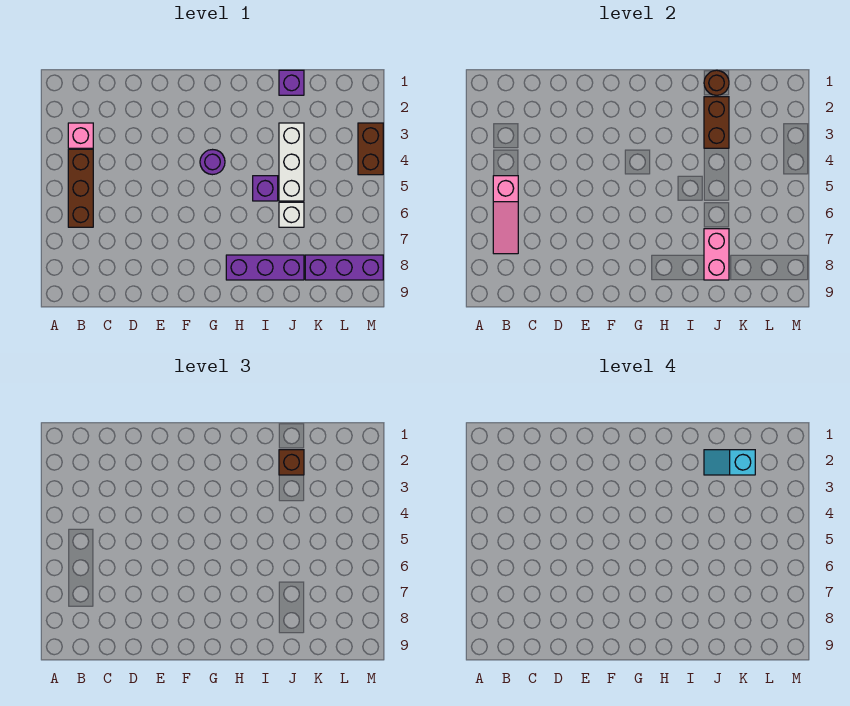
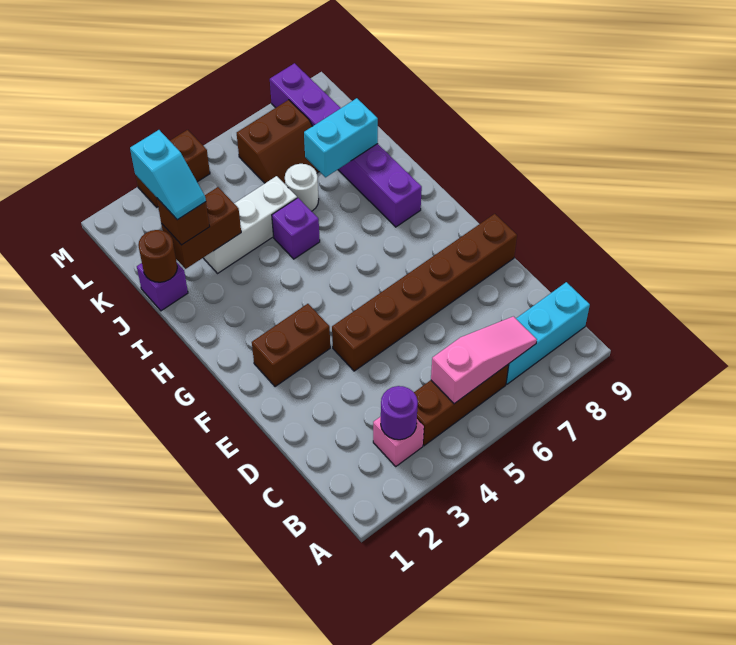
none -> cyan brick B7:B9 level 1
none -> brown brick E4:E9 level 1
none -> brown brick F2:F3 level 1
purple round brick G4 level 1 -> purple round brick B3 level 2
white brick J6 level 1 -> white round brick J6 level 1
pink brick J7:J8 level 2 -> cyan brick J7:J8 level 2
none -> brown slope K6:L7 level 1 top L

